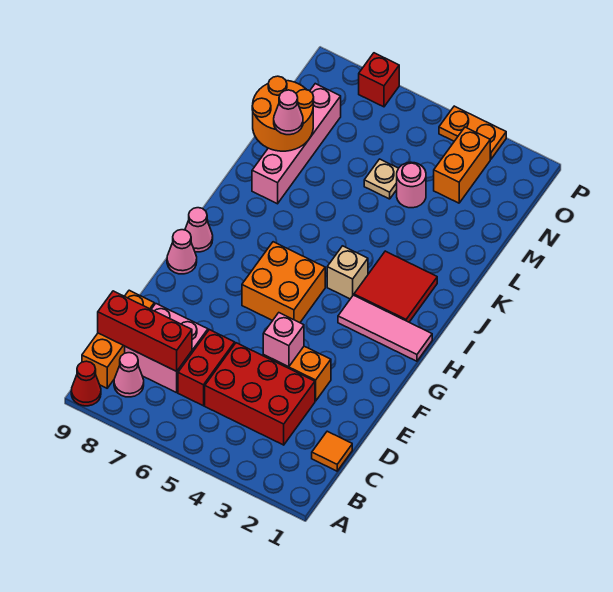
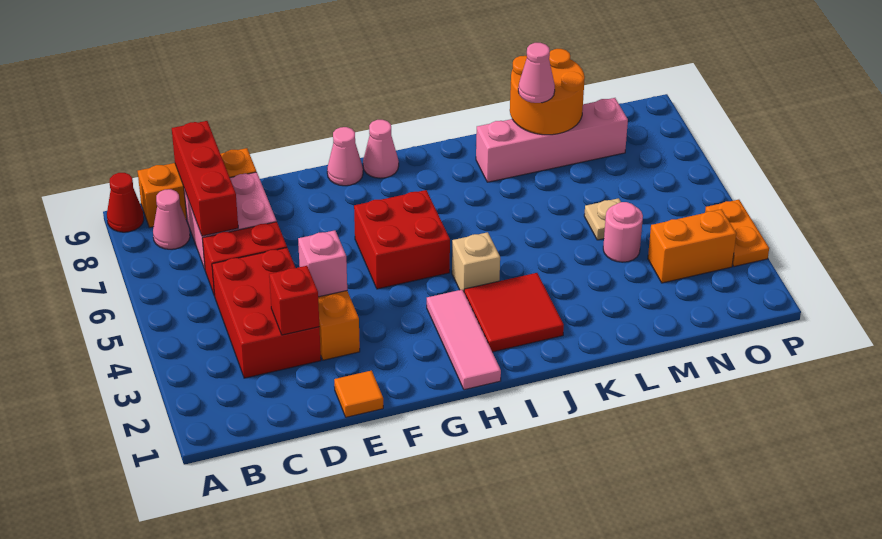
orange tile C1 level 1 -> orange tile E1 level 1
orange brick G5:H6 level 1 -> red brick G5:H6 level 1
red brick P7 level 1 -> red brick D3 level 2

